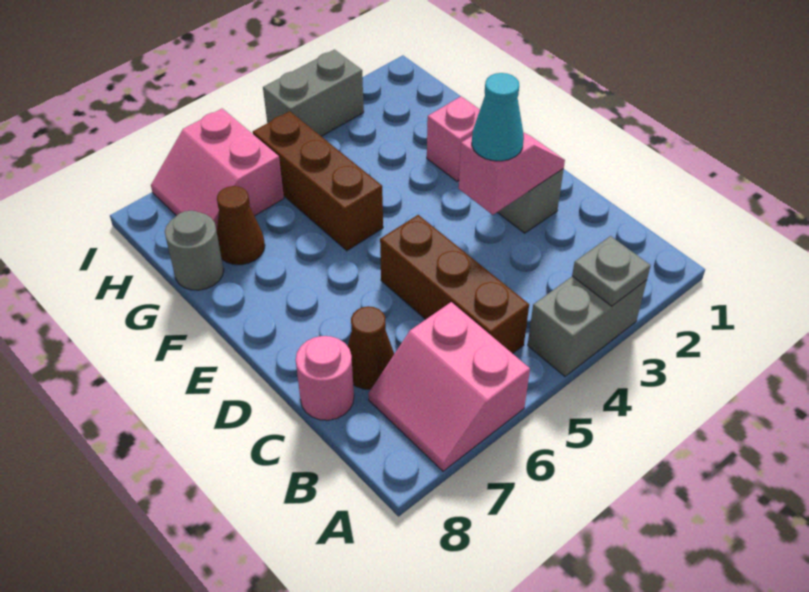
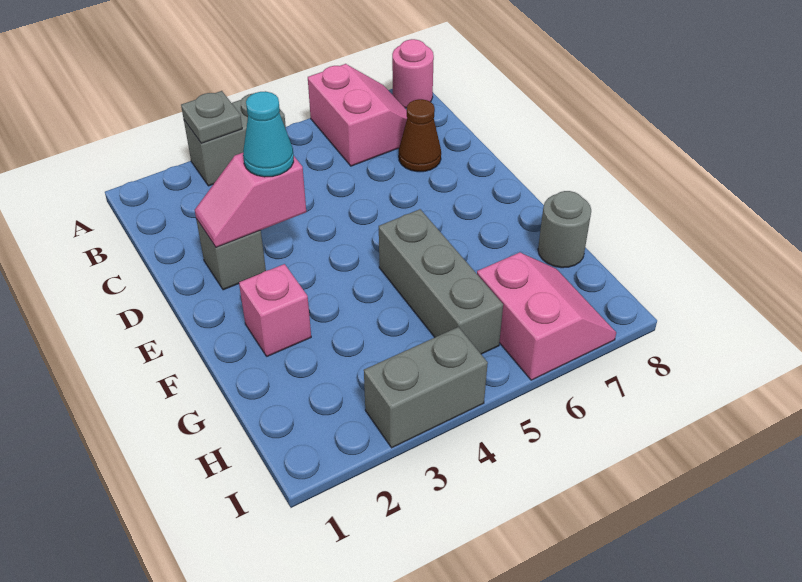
brown brick B5:D5 level 1 -> none
pink round brick C8 level 1 -> pink round brick A8 level 1
brown brick F5:H5 level 1 -> grey brick F5:H5 level 1
brown cone G7 level 1 -> none

